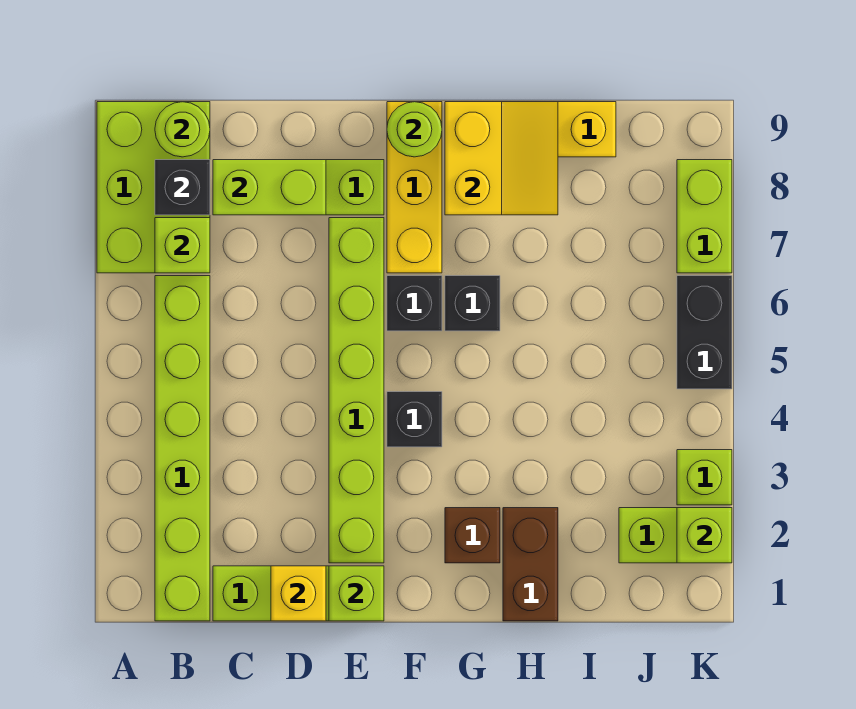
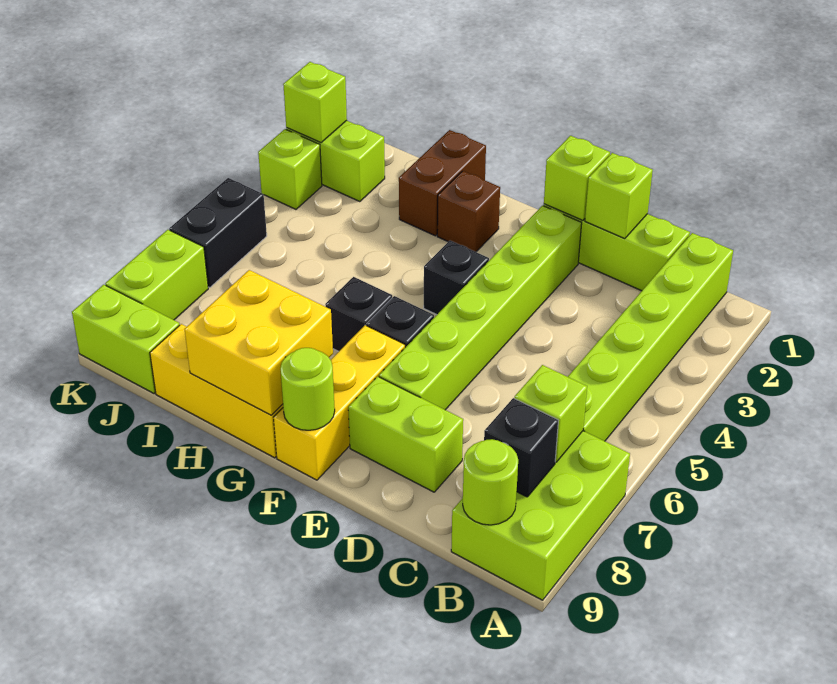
lime brick C8:D8 level 2 -> lime brick J9:K9 level 1
yellow brick D1 level 2 -> lime brick D1 level 2
yellow slope G8:H9 level 2 top G -> yellow brick G8:H9 level 2

